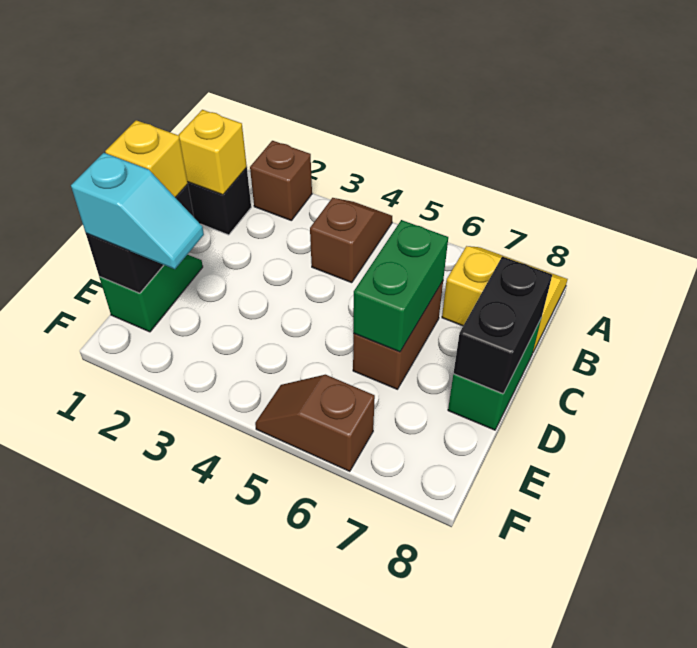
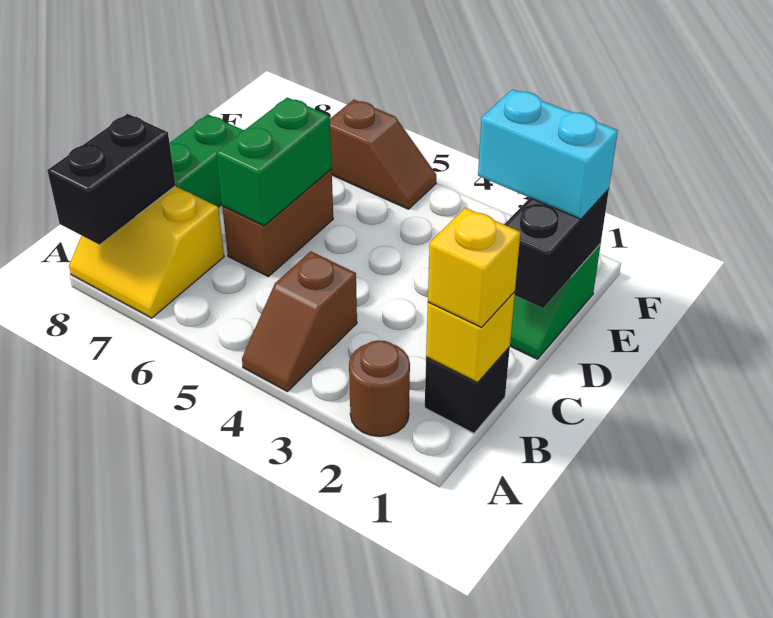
brown brick A2 level 1 -> brown round brick A2 level 1
black brick C8:D8 level 2 -> black brick A8:B8 level 2
yellow brick D1 level 3 -> yellow brick B1 level 3
cyan slope E1:E2 level 3 top 1 -> cyan brick E1:E2 level 3

